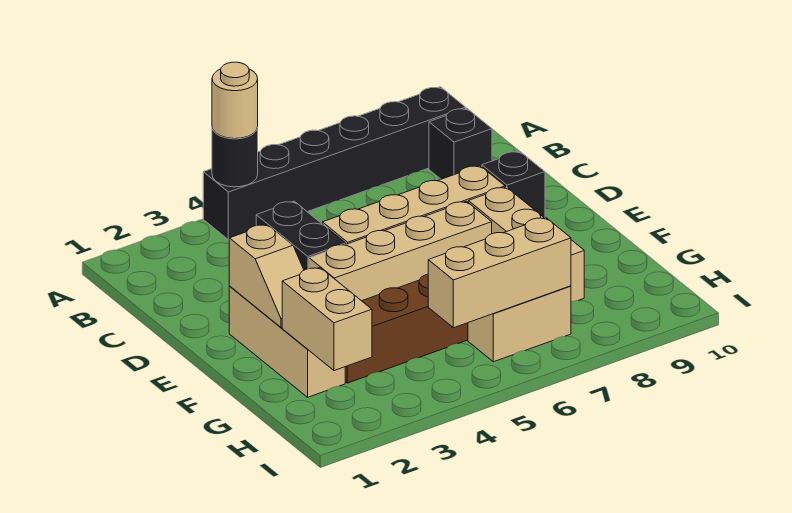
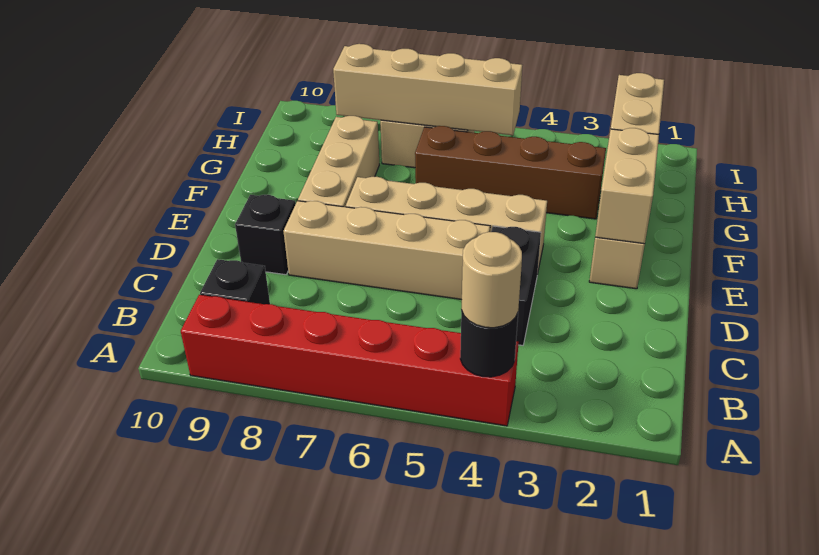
black brick A4:A9 level 1 -> red brick A4:A9 level 1
tan slope E2:F2 level 2 top E -> tan brick E2:F2 level 2
tan brick H5:H7 level 2 -> tan brick H5:H8 level 2

